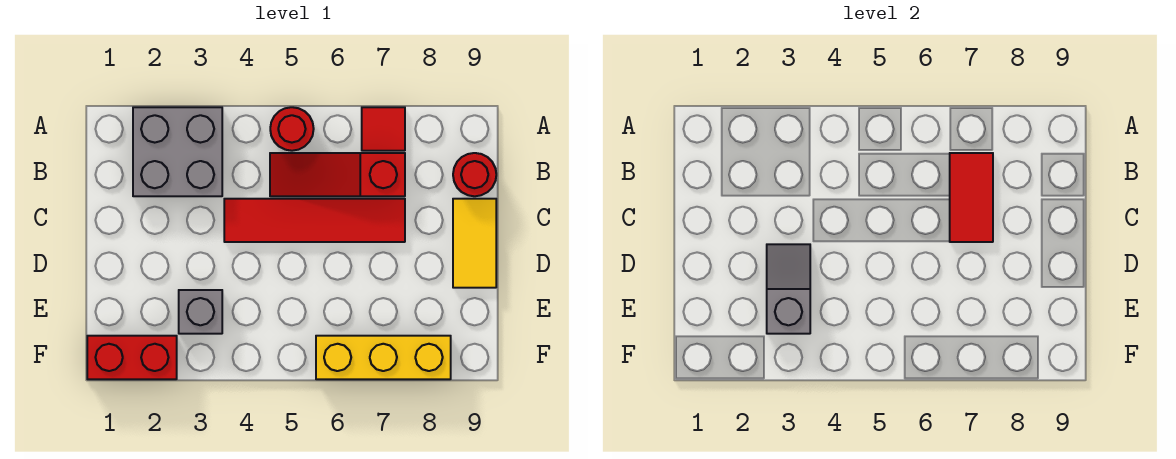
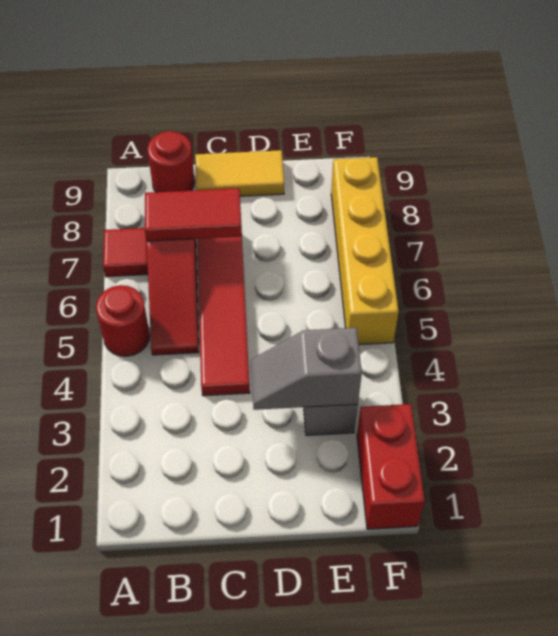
grey brick A2:B3 level 1 -> none
yellow brick F6:F8 level 1 -> yellow brick F5:F8 level 1

